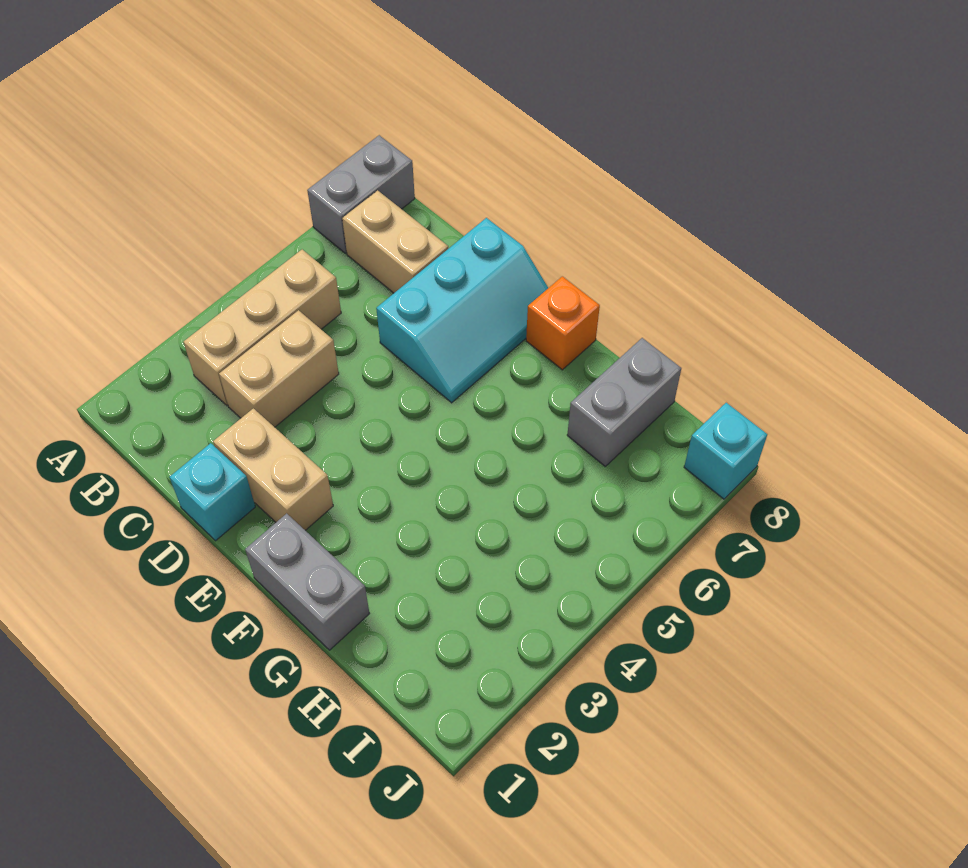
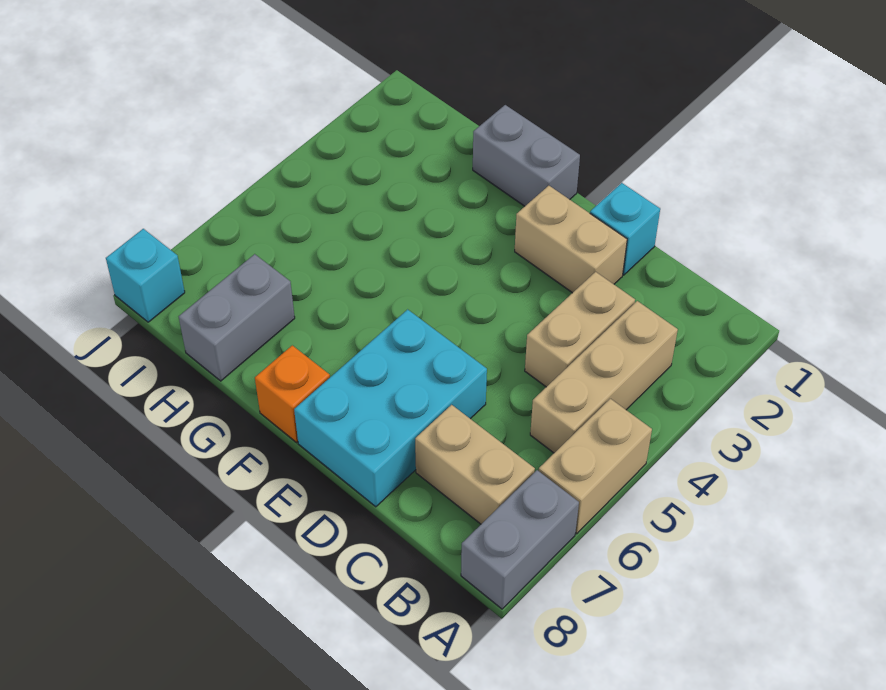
none -> tan brick A5:A6 level 1
cyan slope D6:E8 level 1 top D -> cyan brick D6:E8 level 1

